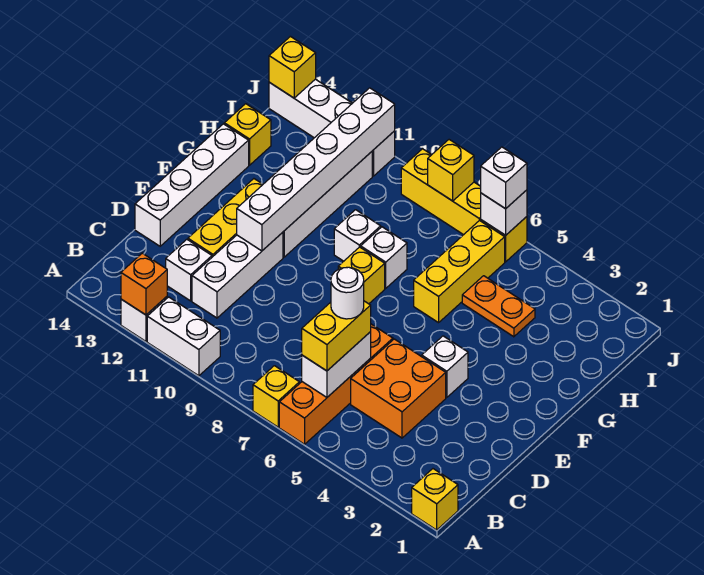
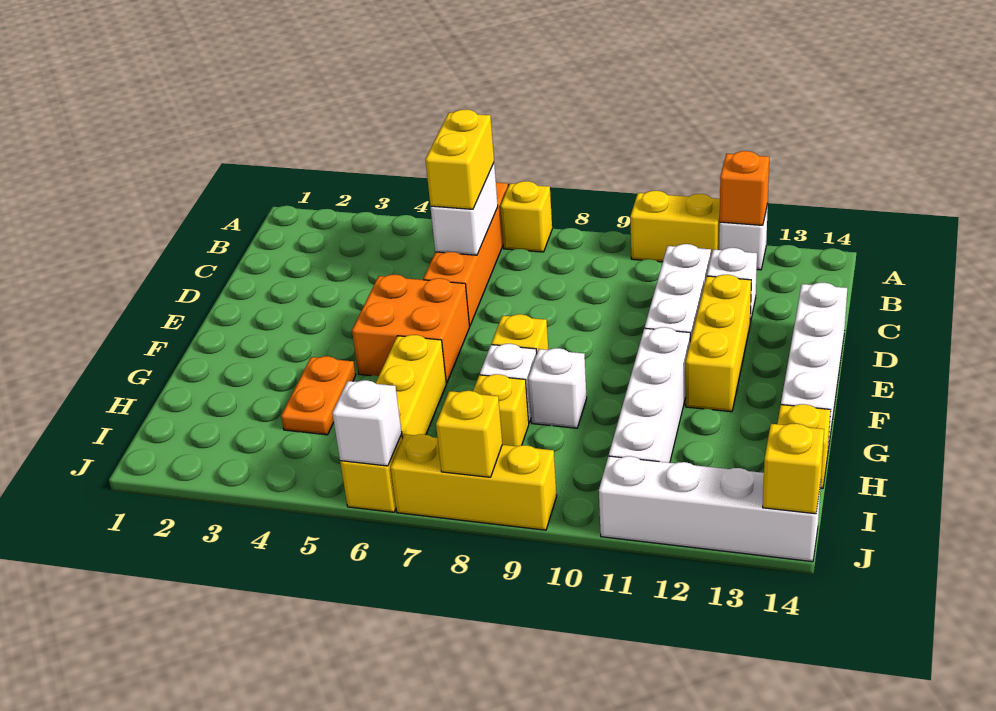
yellow brick A1 level 1 -> yellow brick H8 level 1
white brick A10:A11 level 1 -> yellow brick A10:A11 level 1
orange brick C4:D5 level 1 -> orange brick E5:F6 level 1
white round brick C6 level 4 -> none
white brick E4 level 1 -> none
white brick E11:J11 level 2 -> none
orange plate H4:H5 level 1 -> orange plate G4:H4 level 1
white brick J6 level 3 -> none

